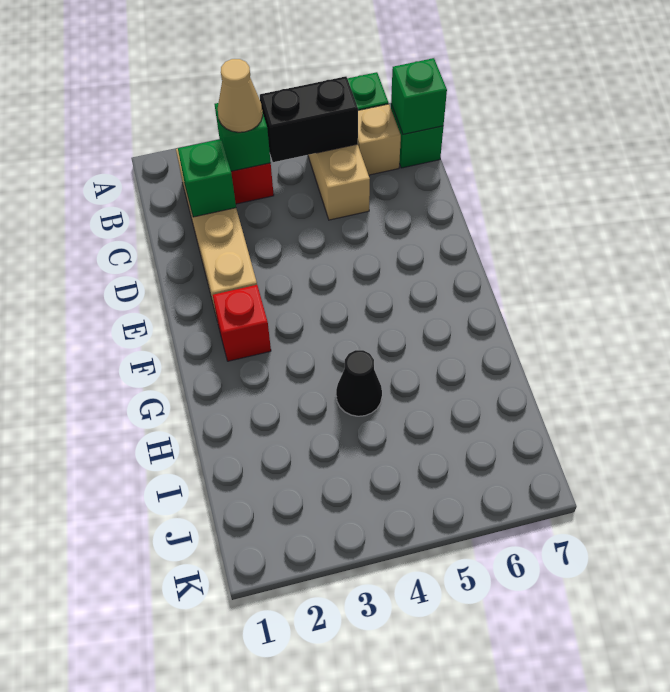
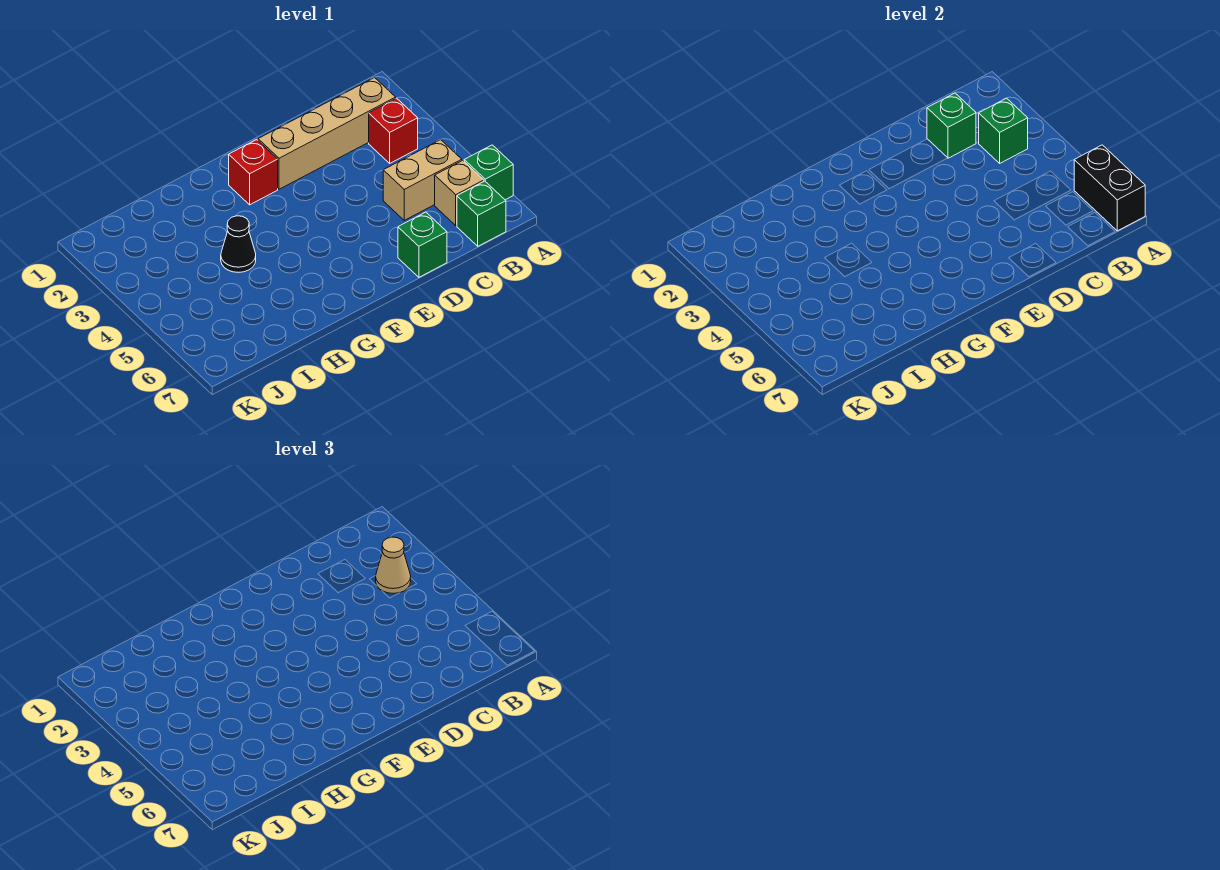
black brick B4:B5 level 2 -> black brick A6:A7 level 2
green brick B7 level 2 -> green brick D7 level 1

